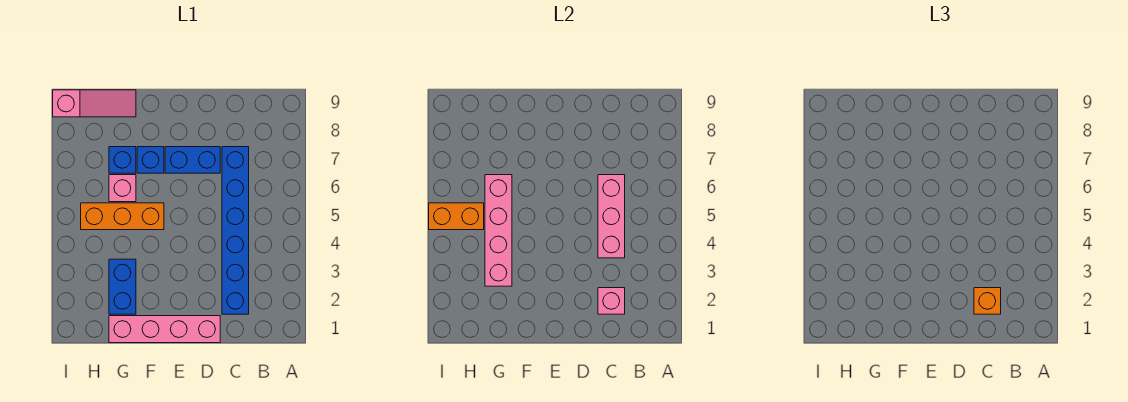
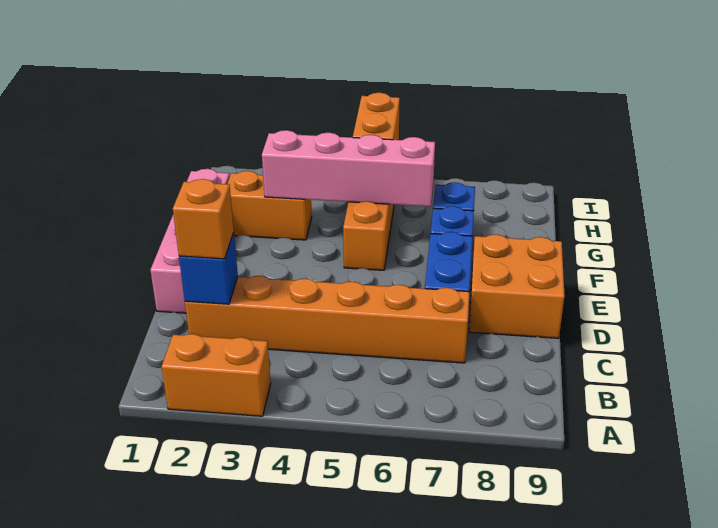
none -> orange brick A2:A3 level 1
blue brick C2:C7 level 1 -> orange brick C2:C7 level 1
pink brick C2 level 2 -> blue brick C2 level 2
pink brick C4:C6 level 2 -> none
none -> orange brick D8:E9 level 1
blue brick G2:G3 level 1 -> orange brick G2:G3 level 1
pink brick G6 level 1 -> none
pink slope G9:I9 level 1 top I -> none

